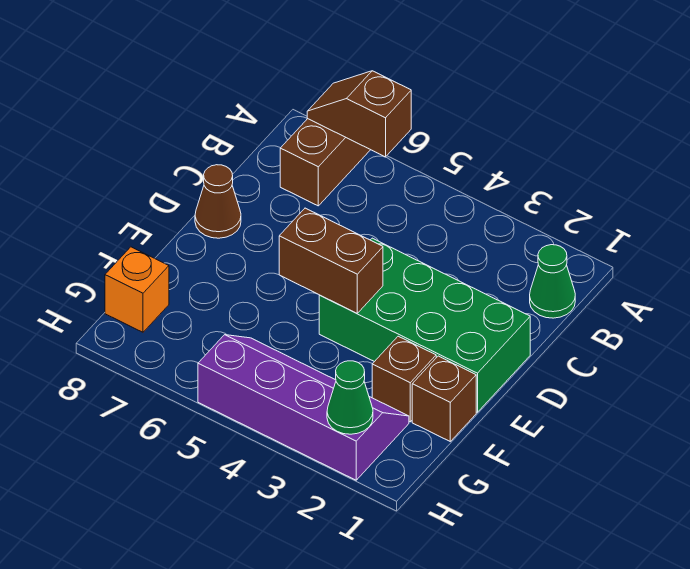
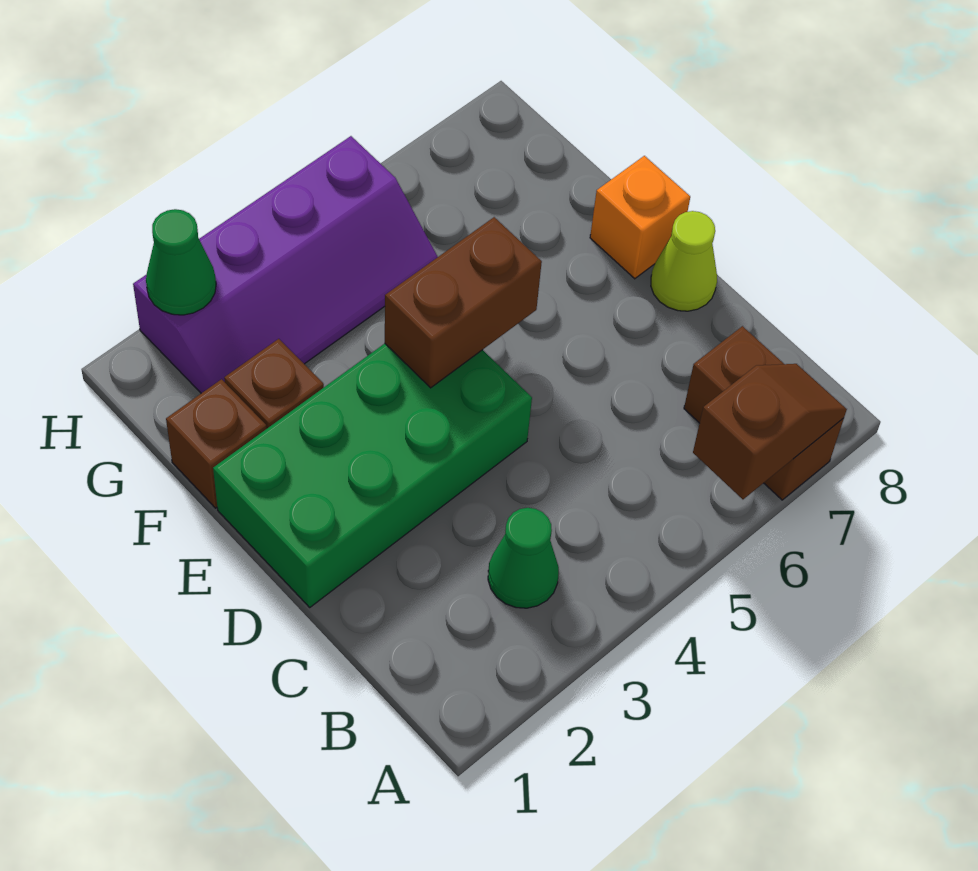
green cone B1 level 1 -> green cone B3 level 1
brown cone D8 level 1 -> lime cone D8 level 1
orange brick G8 level 1 -> orange brick E8 level 1

